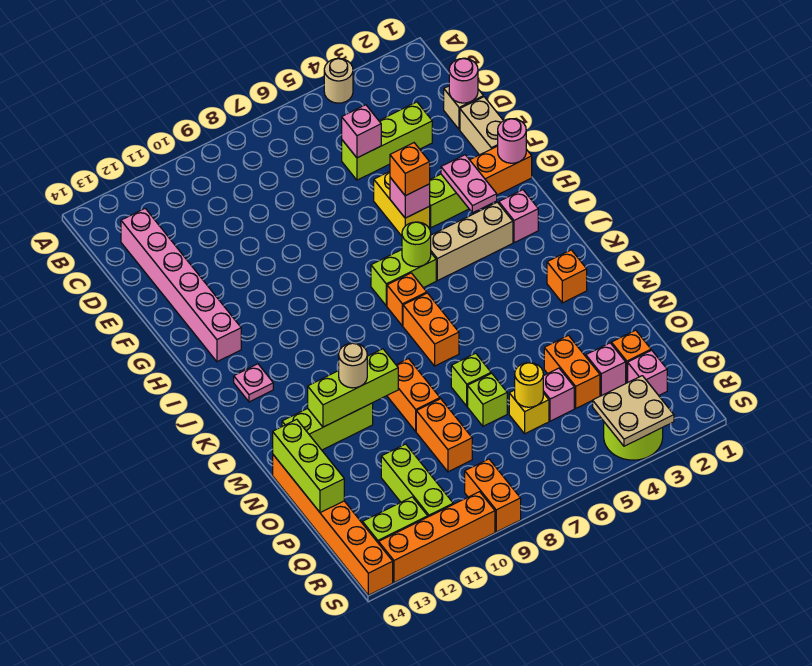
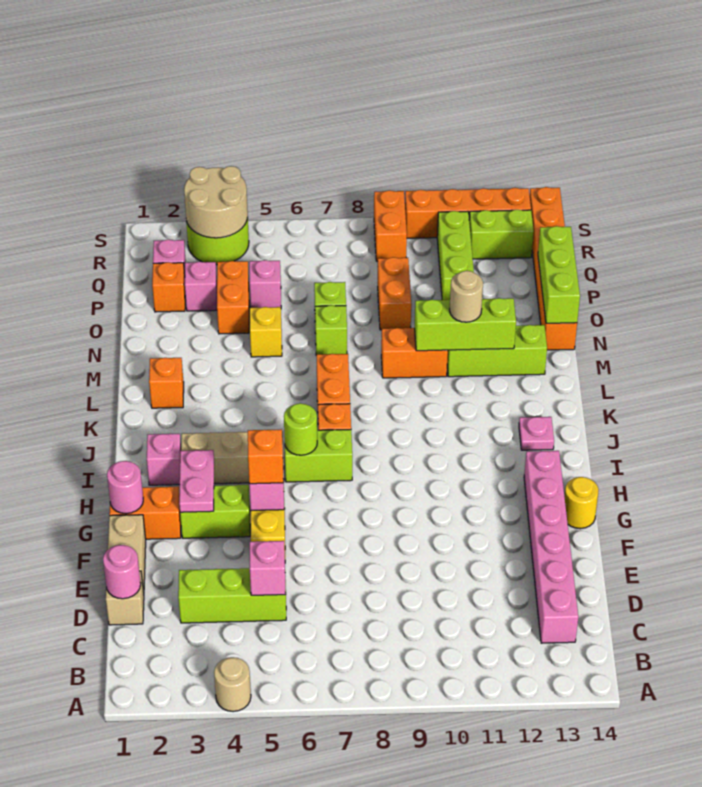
orange brick M9:N9 level 1 -> orange brick M9:M10 level 1
yellow brick P6 level 1 -> yellow brick N5 level 1
yellow round brick P6 level 2 -> yellow round brick G14 level 1
tan plate R3:S4 level 2 -> tan round brick R3:S4 level 2

